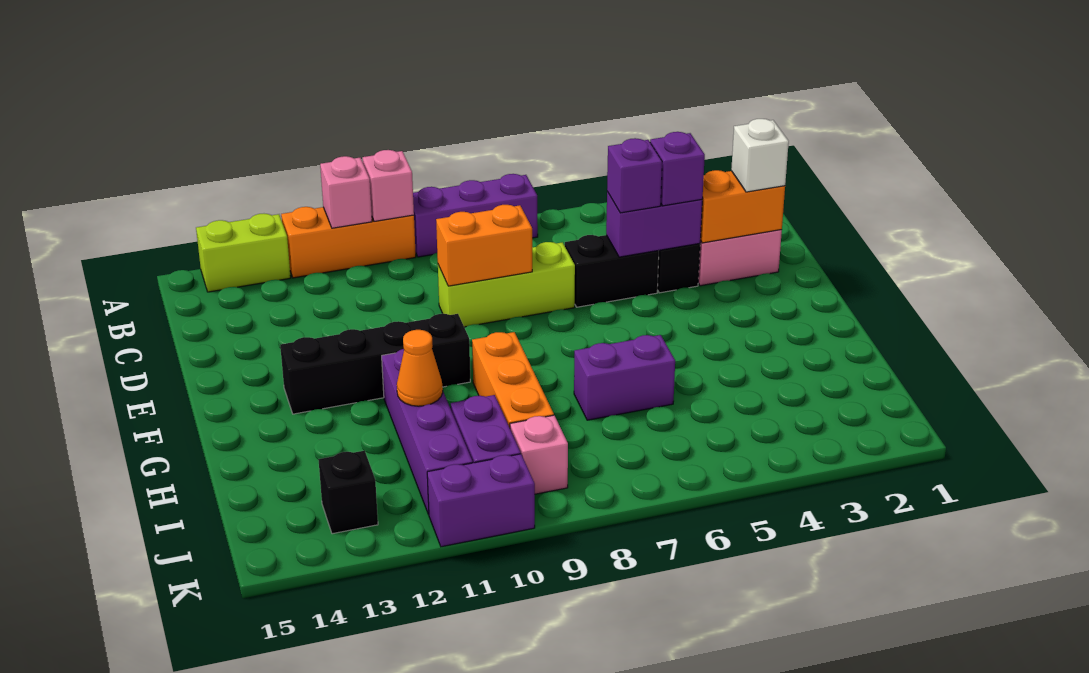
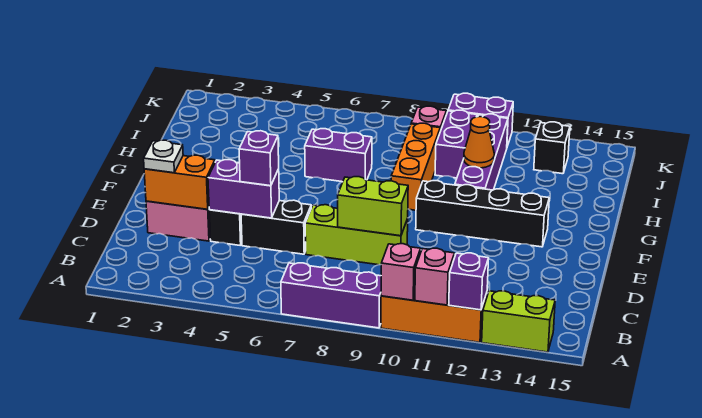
white brick D2 level 3 -> white plate D2 level 3
purple brick D4 level 3 -> purple brick A12 level 2
orange brick D8:D9 level 2 -> lime brick D8:D9 level 2

